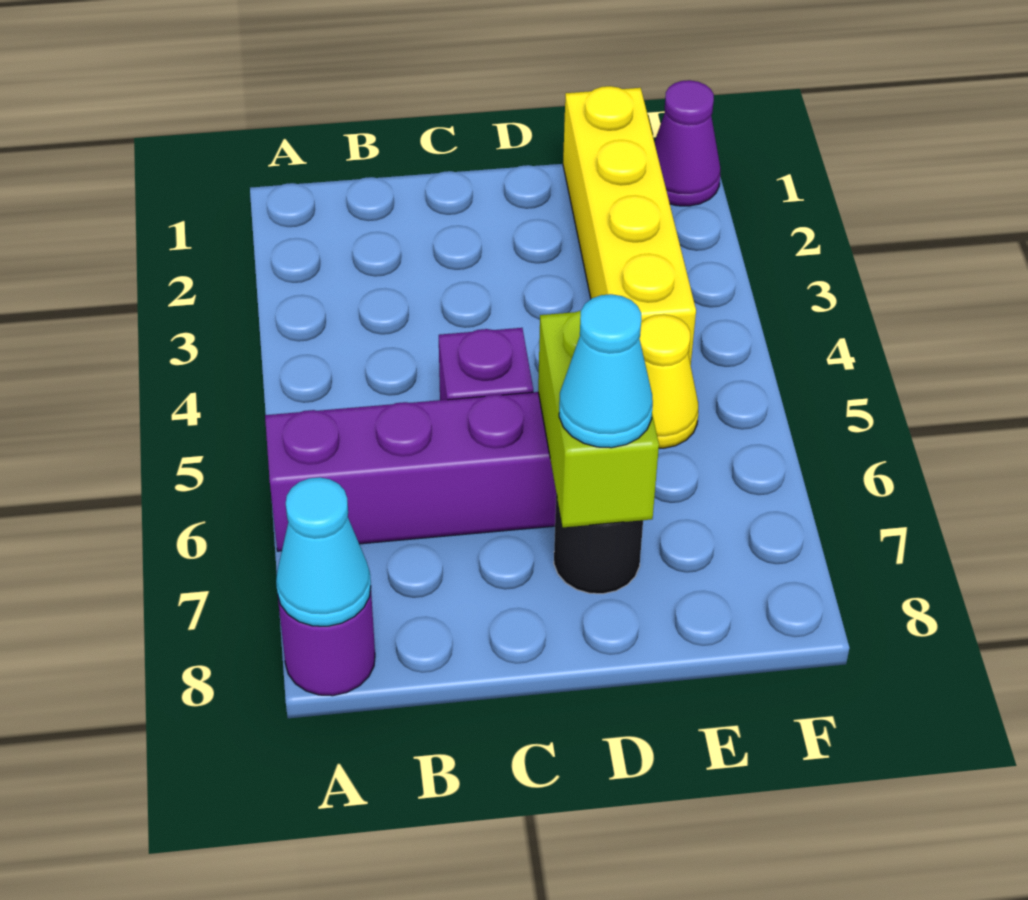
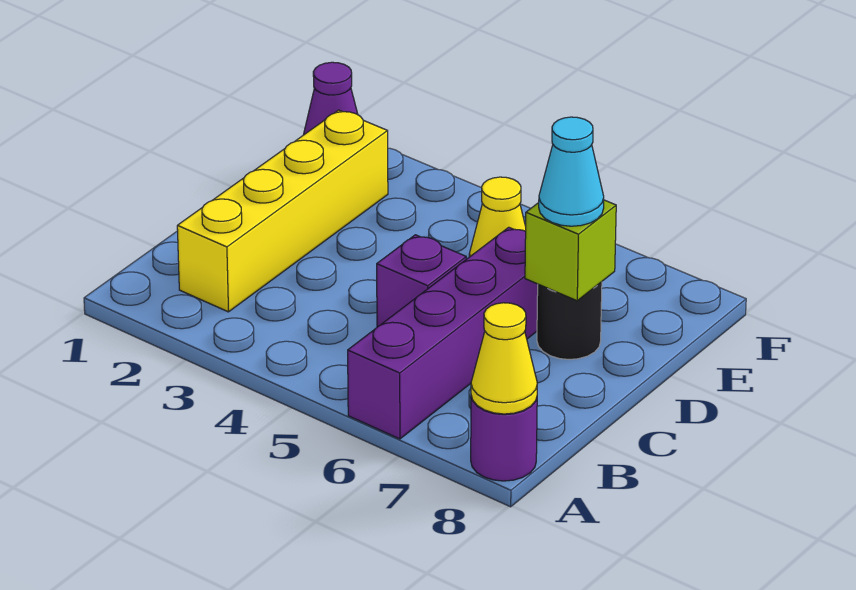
cyan cone A8 level 2 -> yellow cone A8 level 2
lime brick D6:D7 level 2 -> lime brick D7 level 2
yellow brick E1:E4 level 1 -> yellow brick B2:E2 level 1

